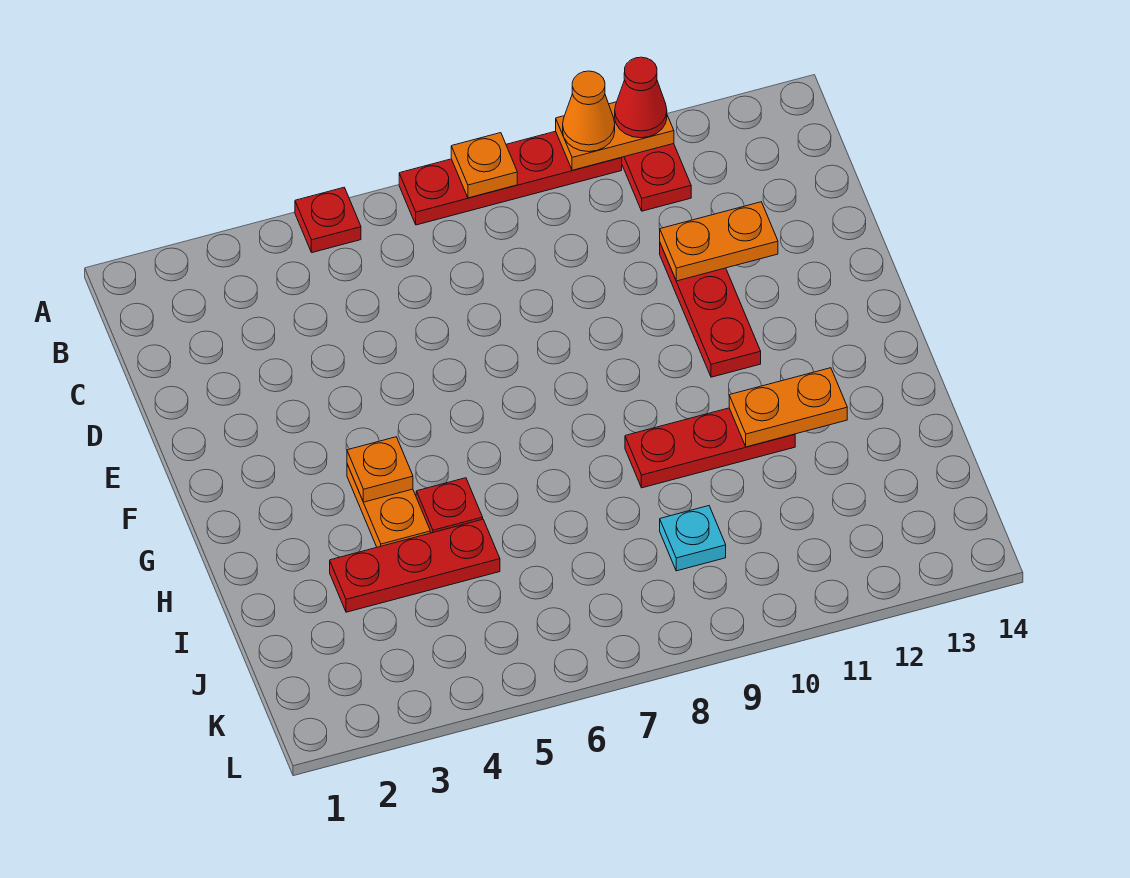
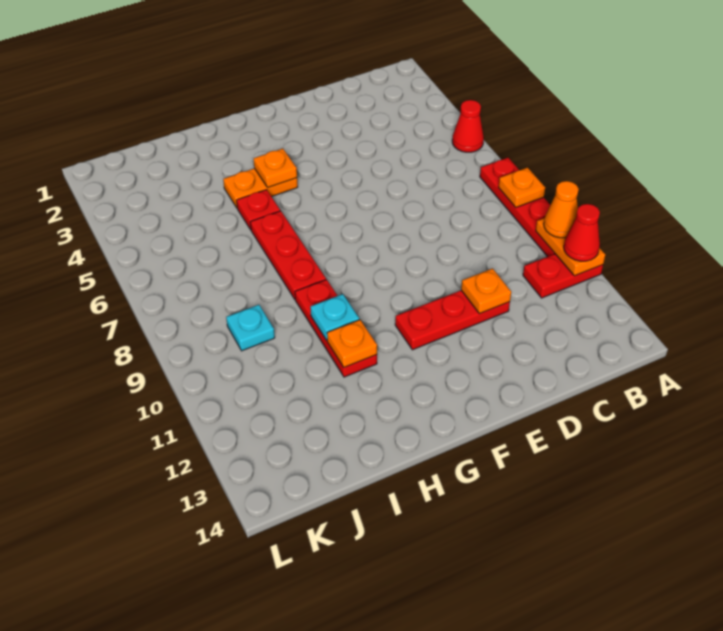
red plate A5 level 1 -> red cone A5 level 1
orange plate D11:D12 level 2 -> orange plate D11 level 2
none -> cyan plate H10 level 2
orange plate H11:H12 level 2 -> orange plate H11 level 2
red plate I3:I5 level 1 -> red plate H6:H8 level 1

